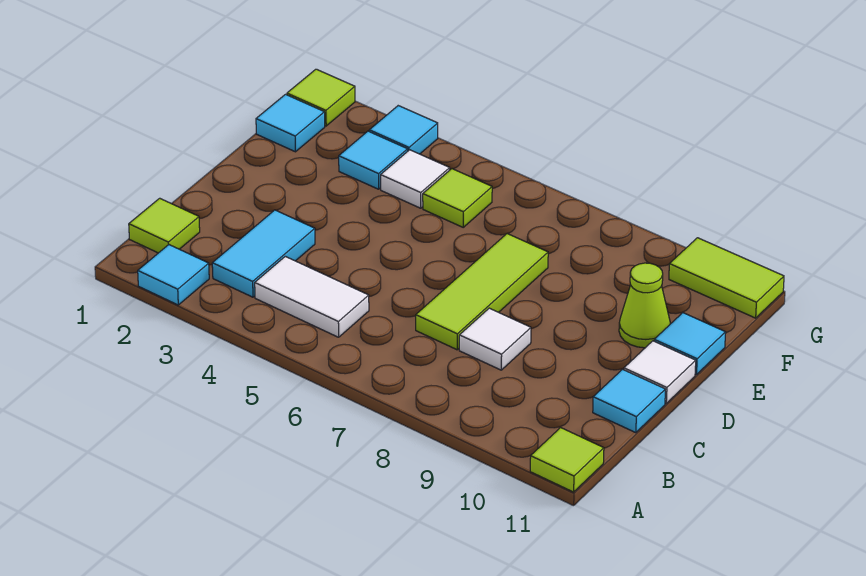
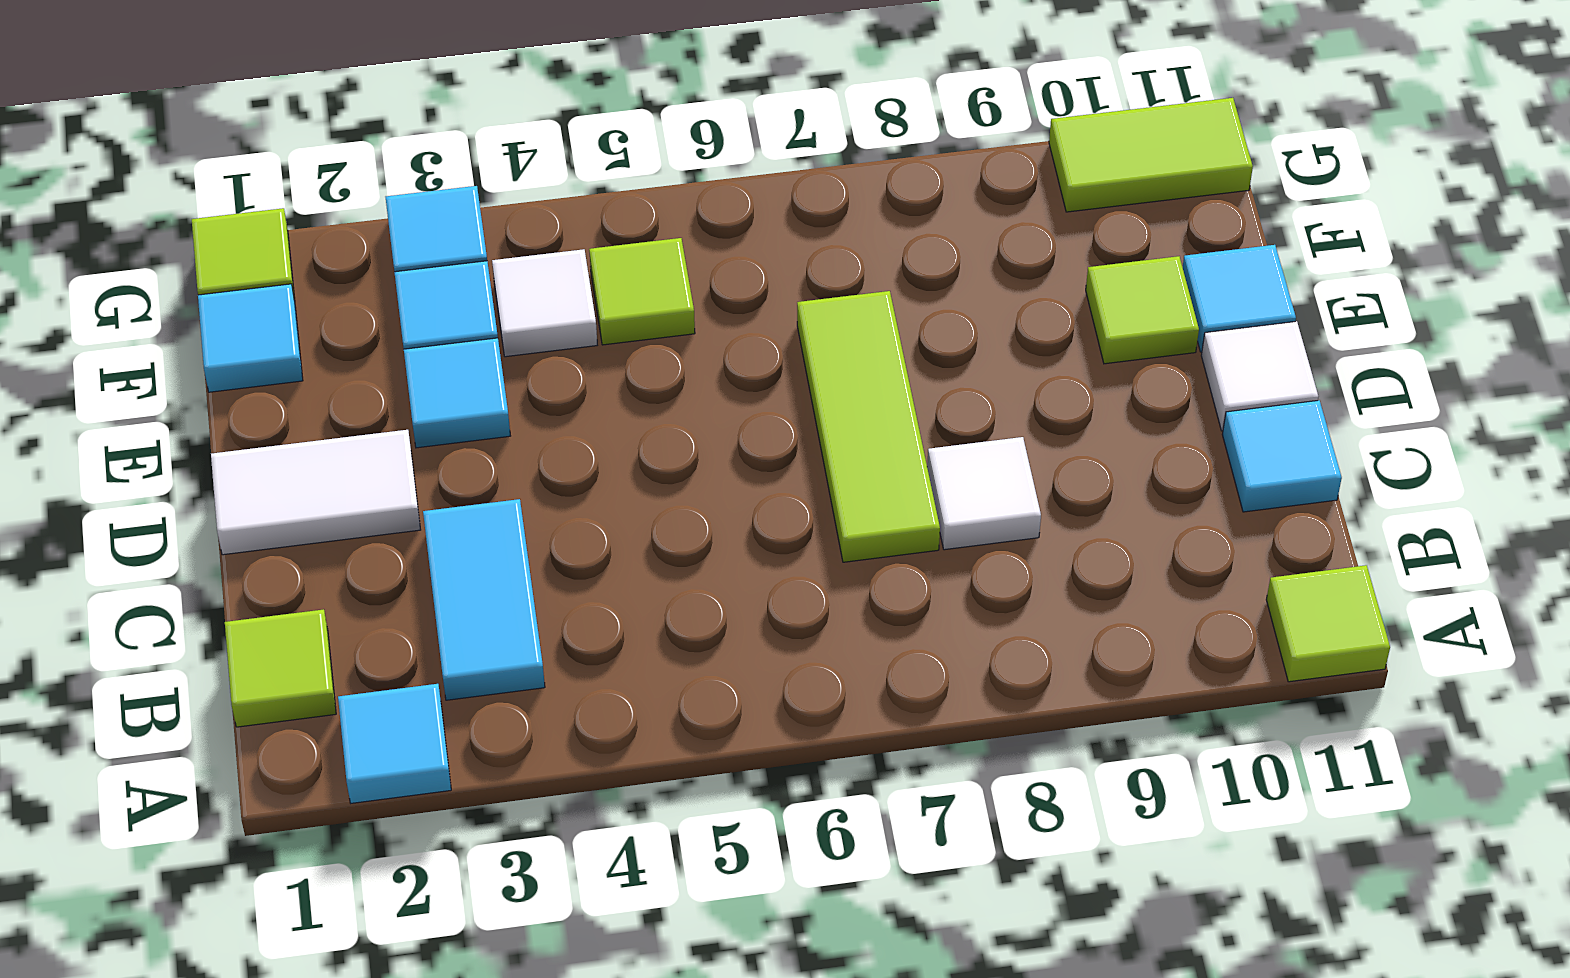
white tile B4:B5 level 1 -> white tile D1:D2 level 1
none -> cyan tile E3 level 1
lime cone E10 level 1 -> lime tile E10 level 1

